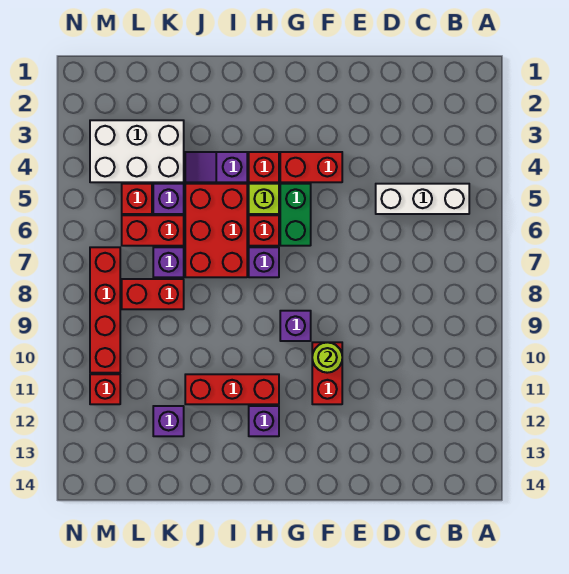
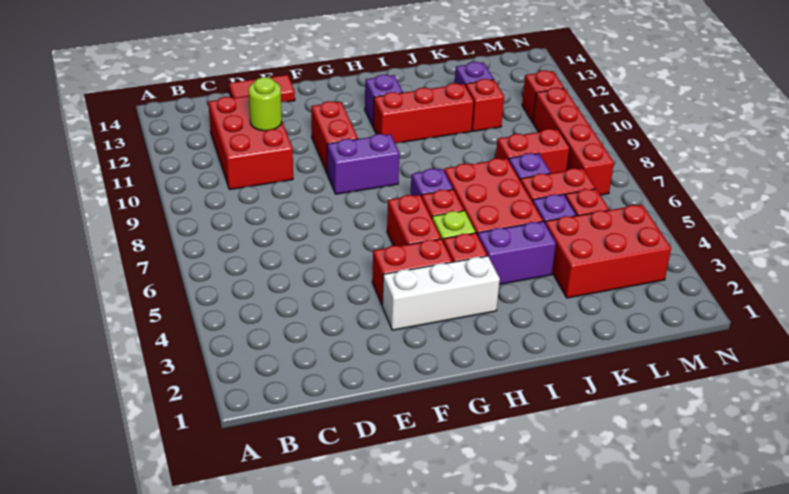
white brick B5:D5 level 1 -> white brick F3:H3 level 1
none -> red brick C10:D12 level 1
none -> red tile D14:E14 level 1
lime round brick F10 level 2 -> lime round brick D11 level 2
green brick G5:G6 level 1 -> red brick G5:G6 level 1
purple brick G9 level 1 -> purple brick F9:G9 level 1
purple slope I4:J4 level 1 top I -> purple brick I4:J4 level 1
white brick K3:M4 level 1 -> red brick K3:M4 level 1
none -> red brick K11 level 1

